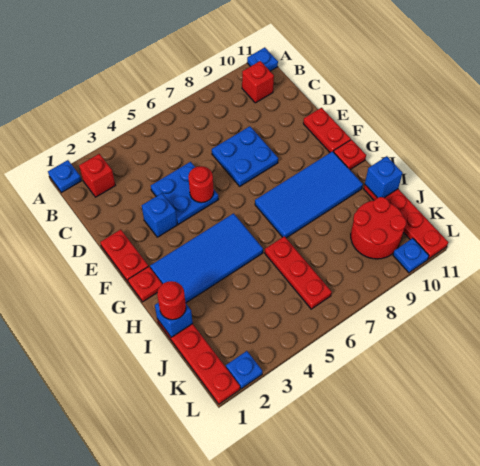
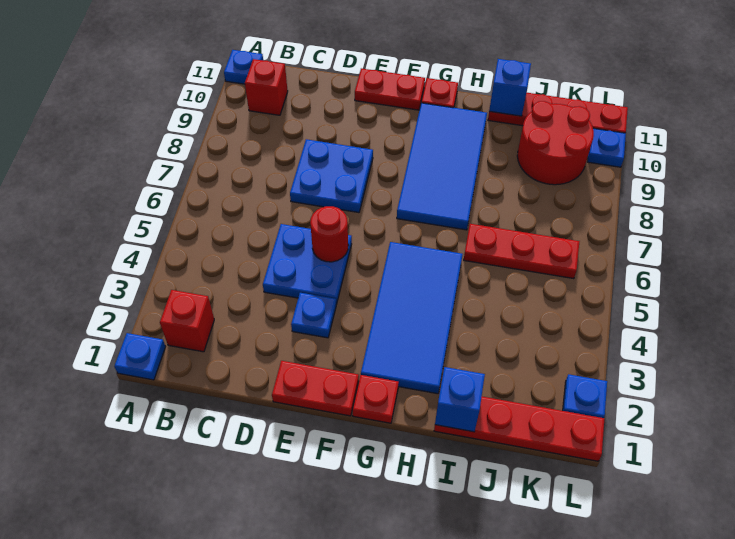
blue brick E3 level 1 -> blue plate E3 level 1
red round brick I1 level 3 -> none

